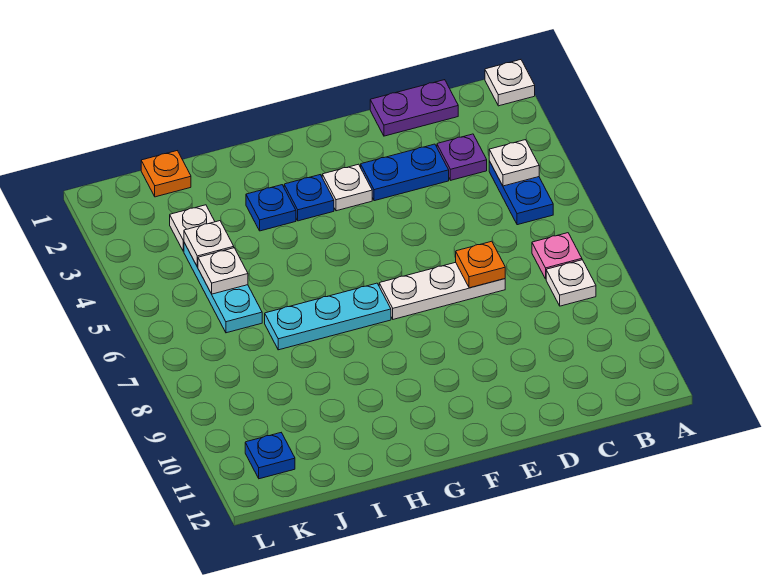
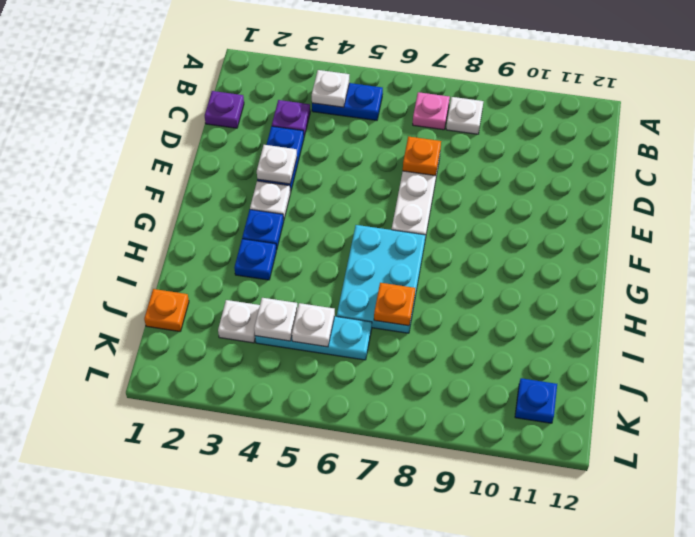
white plate A1 level 1 -> white plate E3 level 2
purple plate C1:D1 level 1 -> purple plate C1 level 1
cyan plate G7:I7 level 1 -> cyan plate G6:I7 level 1
none -> orange plate I7 level 2

